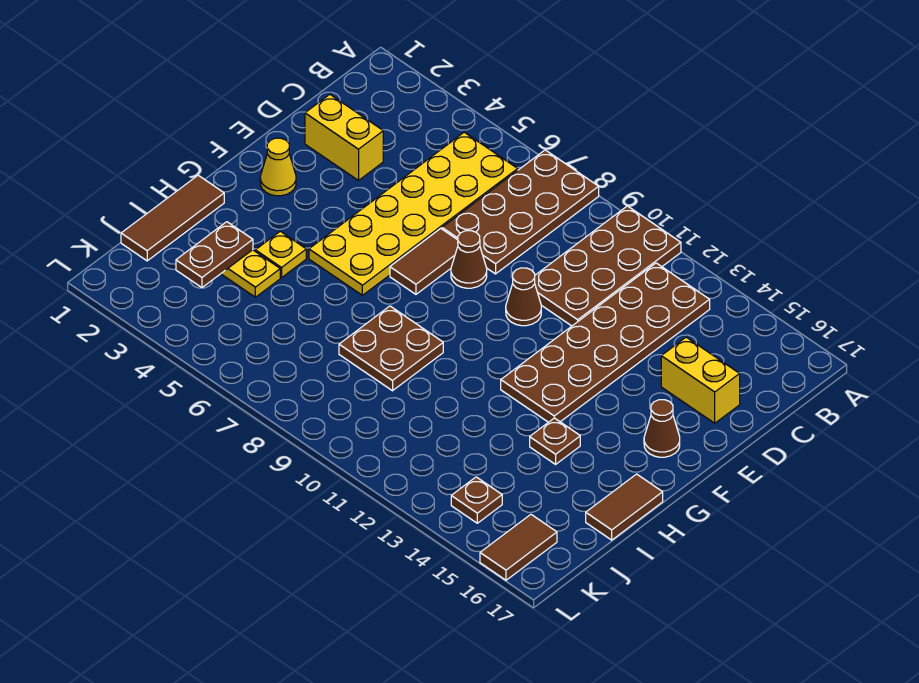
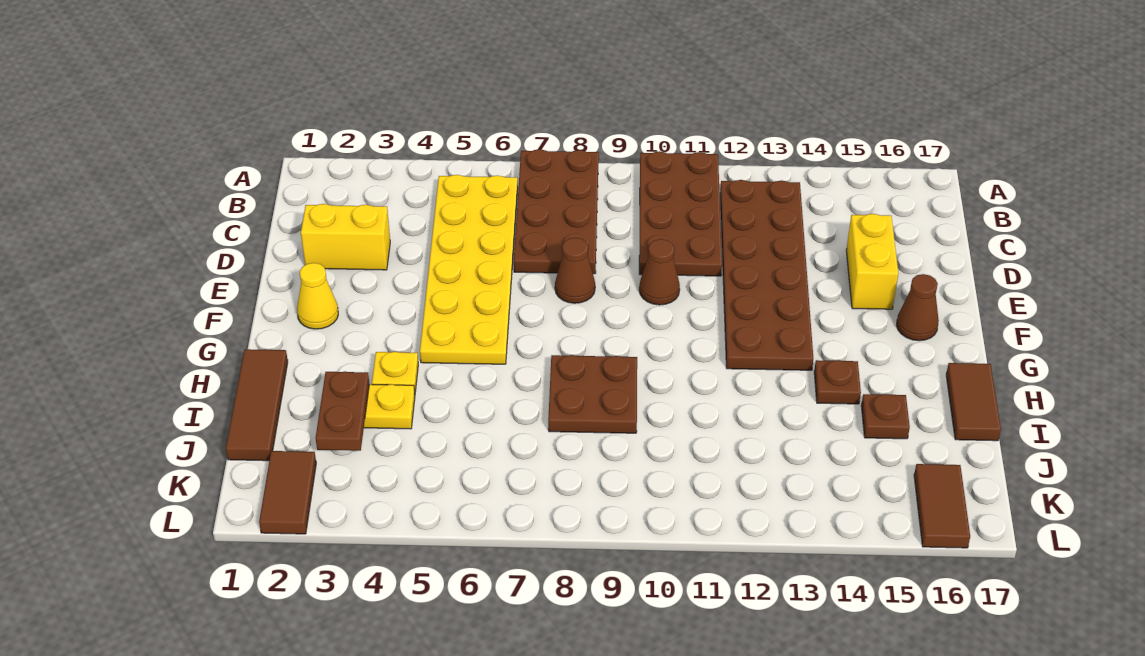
yellow brick D15:D16 level 1 -> yellow brick D15:E15 level 1
brown tile E7:F7 level 1 -> brown tile K2:L2 level 1
brown plate K14 level 1 -> brown plate I15 level 1

